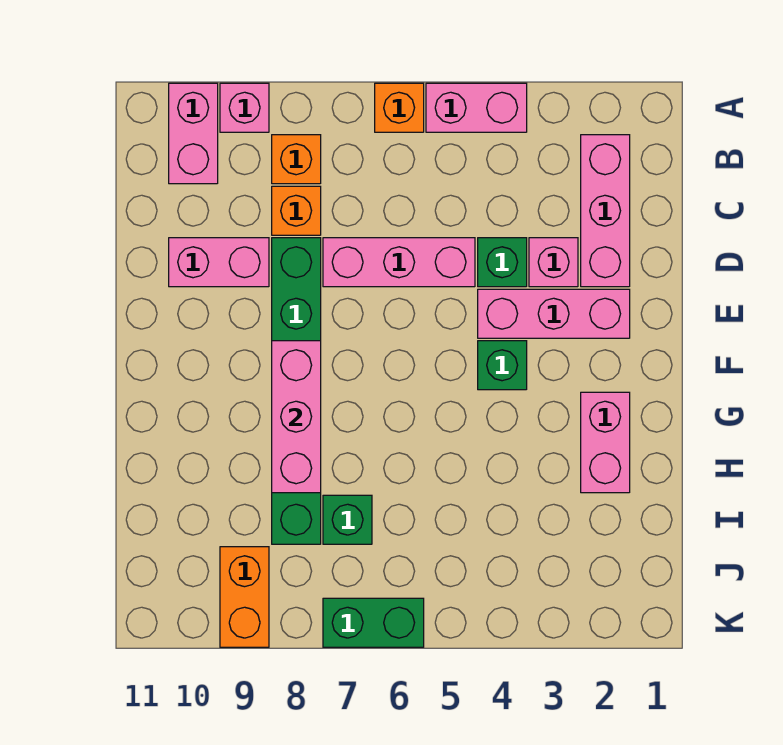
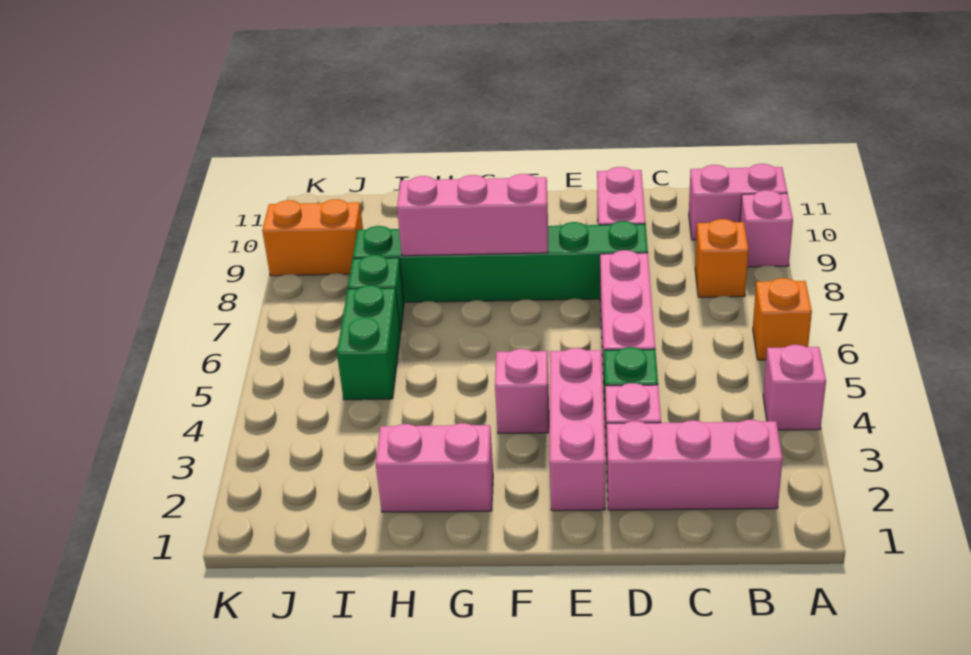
pink brick A4:A5 level 1 -> pink brick A4 level 1
orange brick C8 level 1 -> none
green brick F4 level 1 -> pink brick F4 level 1
green brick K6:K7 level 1 -> green brick I5:I6 level 1

